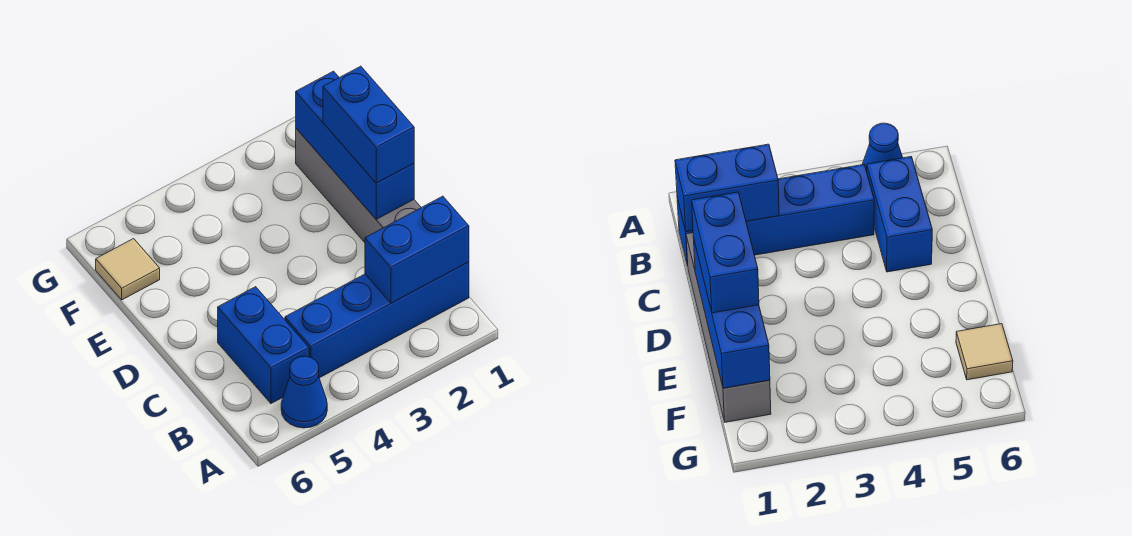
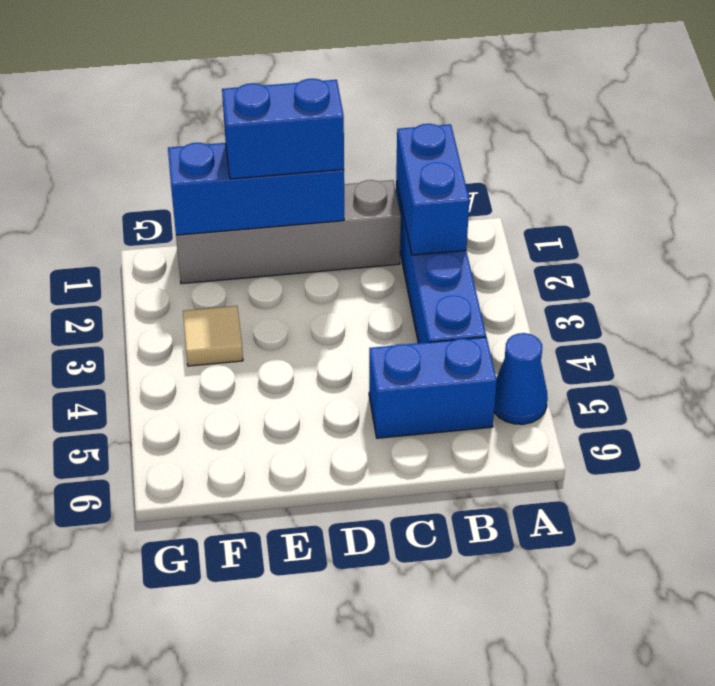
tan tile F6 level 1 -> tan tile F3 level 1

